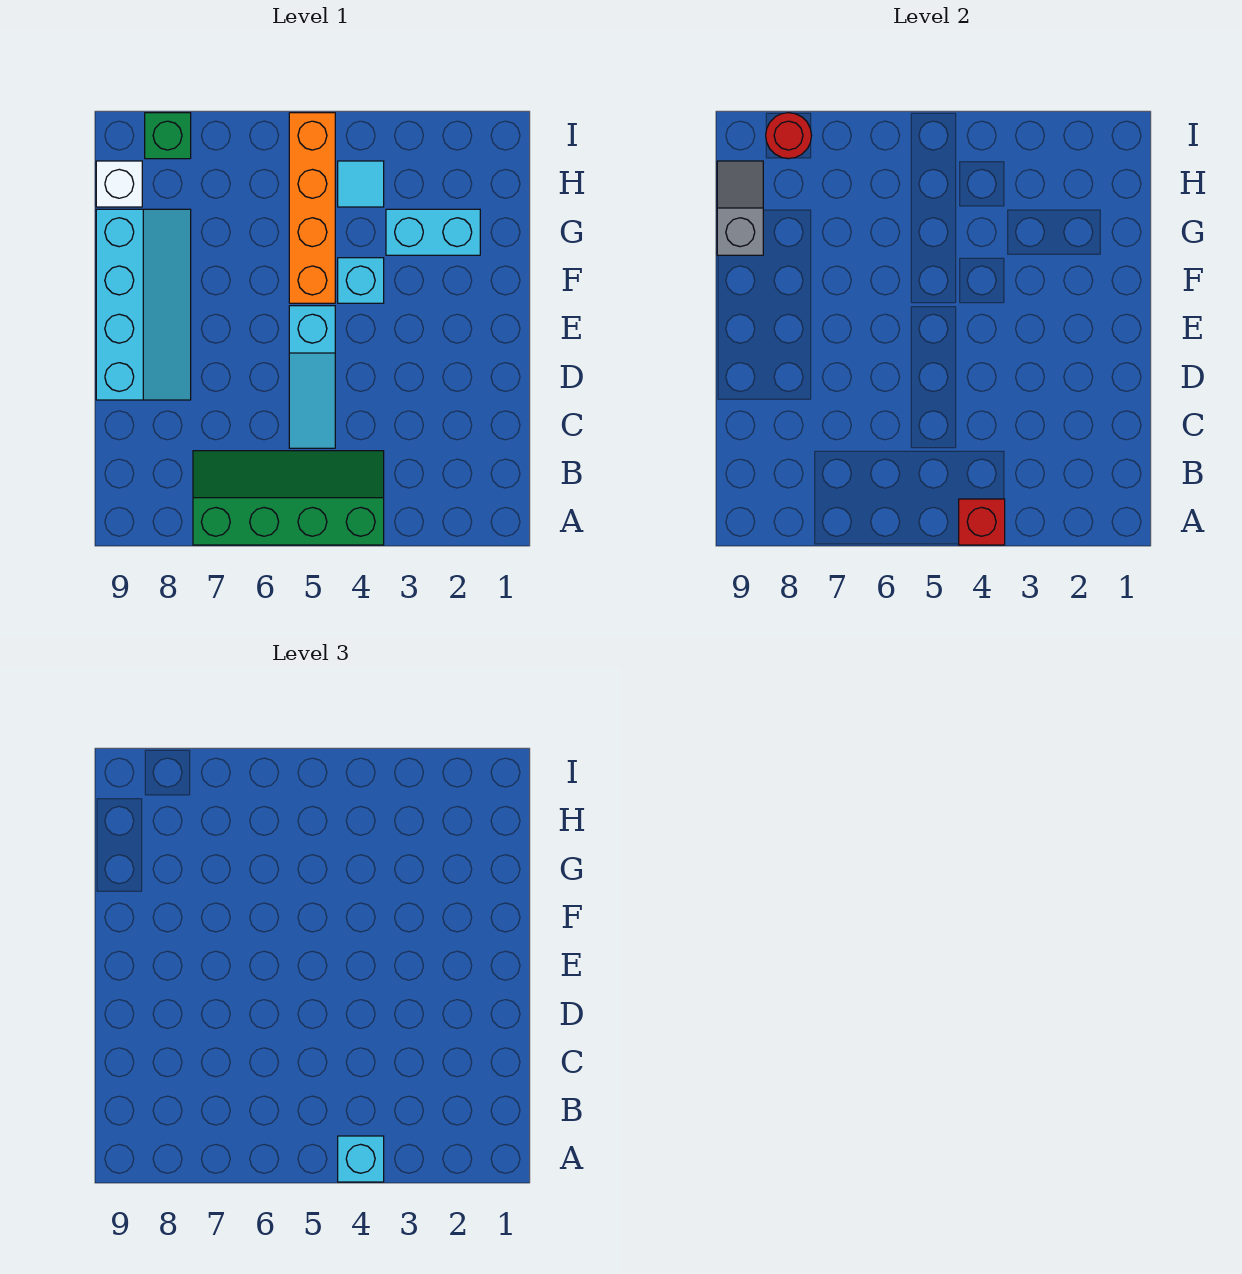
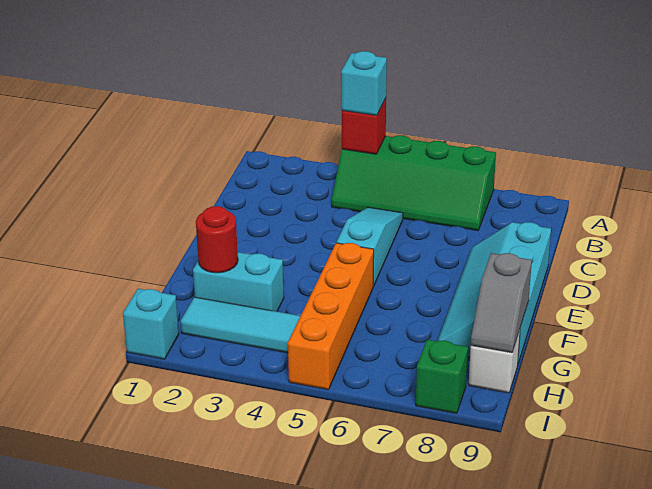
cyan brick F4 level 1 -> cyan brick I1 level 1
cyan tile H4 level 1 -> cyan tile H2:H4 level 1
red round brick I8 level 2 -> red round brick G2 level 2

